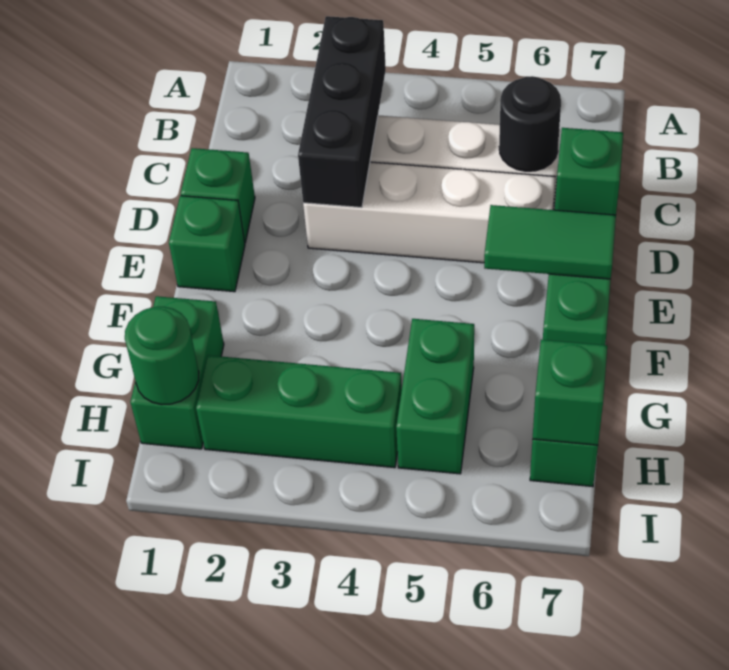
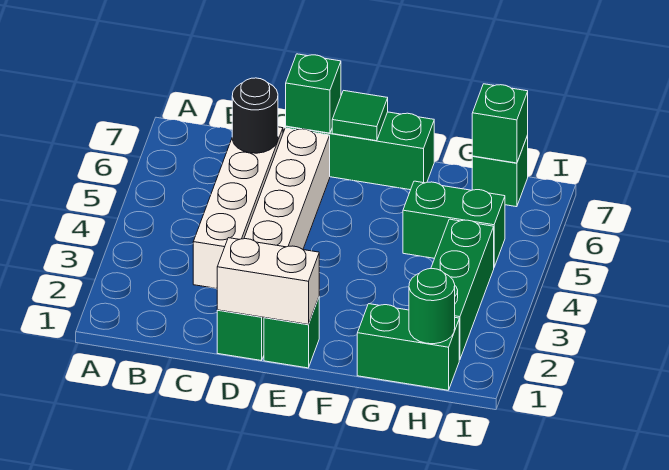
black brick B3:D3 level 2 -> none
none -> white brick D1:E1 level 2
green tile E6:E7 level 2 -> green tile E7 level 2

